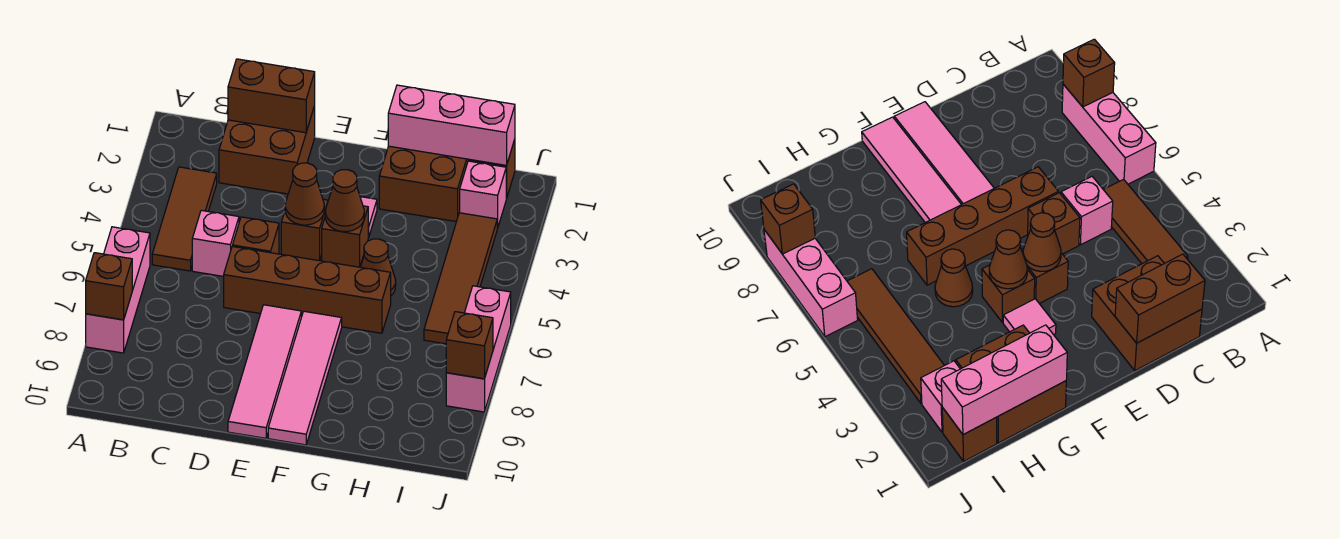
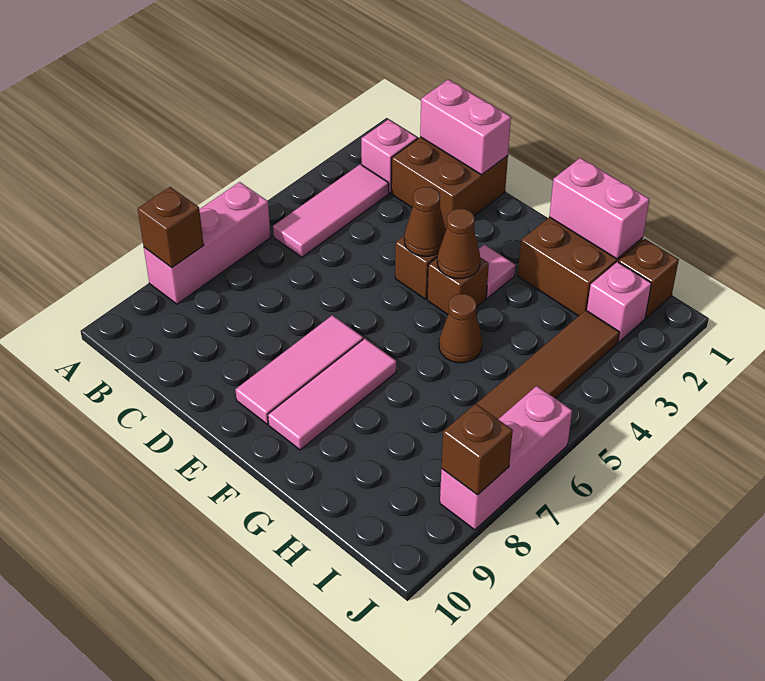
brown tile B3:B5 level 1 -> pink tile B3:B5 level 1
brown brick C1:D1 level 2 -> pink brick C1:D1 level 2
pink brick C5 level 1 -> pink brick B2 level 1
brown brick D5 level 1 -> none
brown brick D6:G6 level 1 -> none
pink tile E7:E10 level 1 -> pink tile E7:E9 level 1
pink tile F7:F10 level 1 -> pink tile F7:F9 level 1
pink brick G1:I1 level 2 -> pink brick G1:H1 level 2

